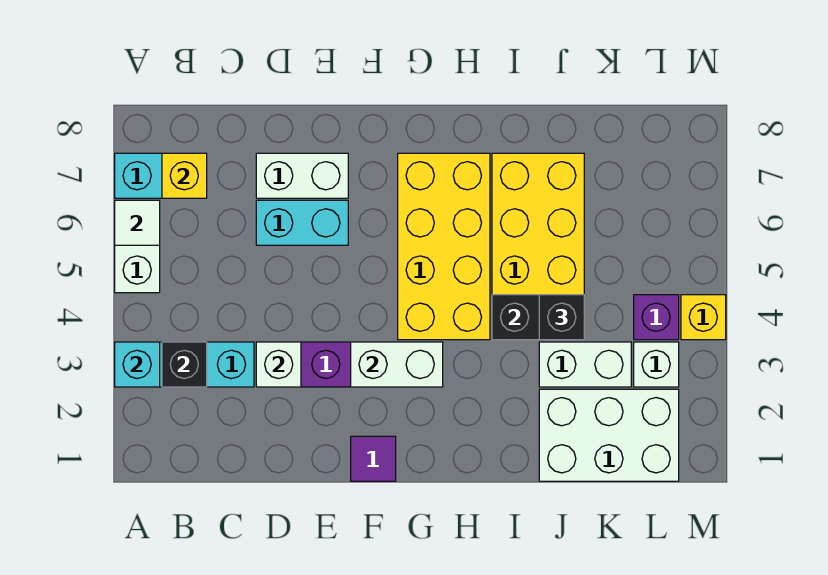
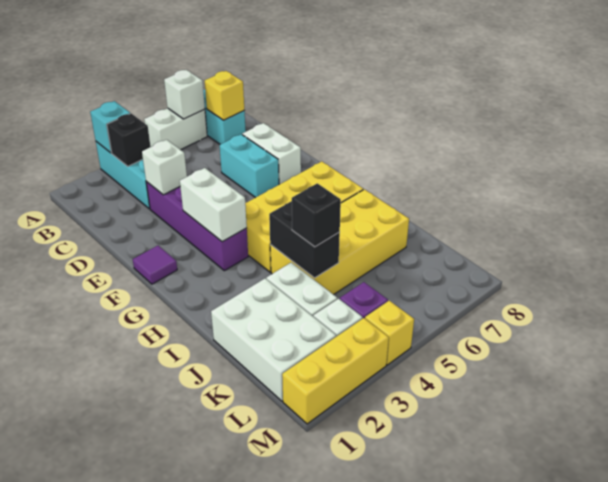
white tile A6 level 2 -> white brick A6 level 2
none -> yellow brick M1:M3 level 1

